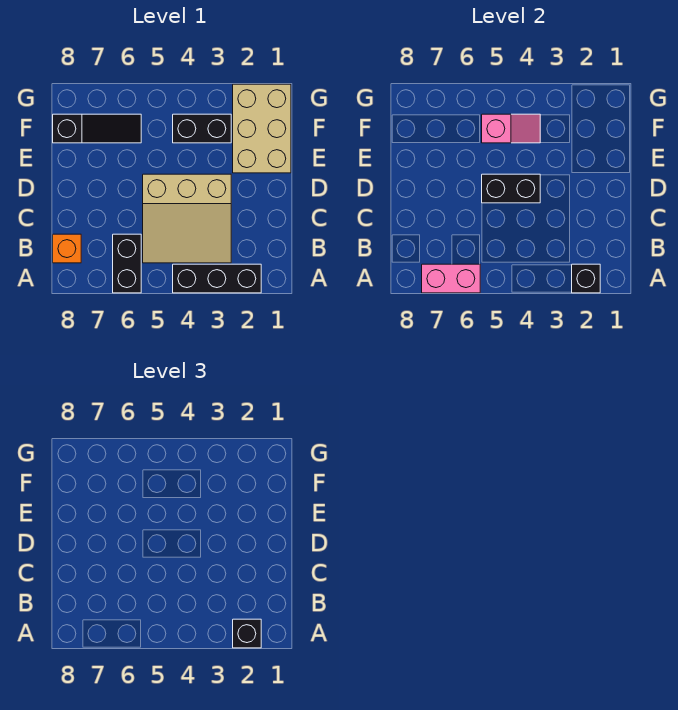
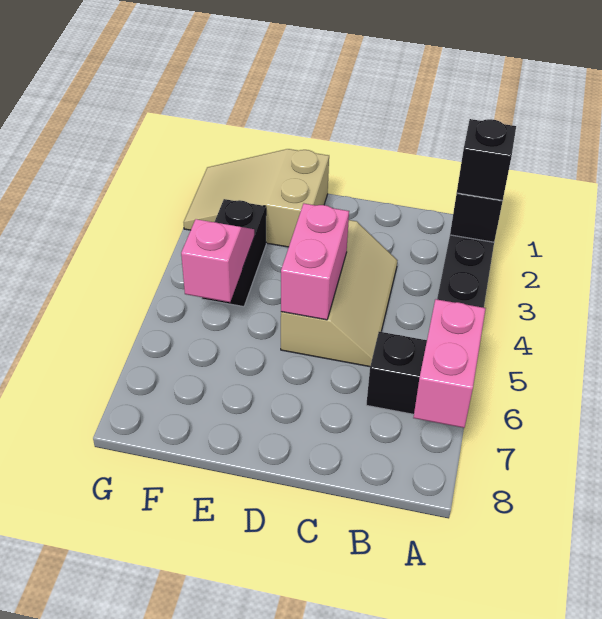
tan slope B3:D5 level 1 top D -> tan slope C3:D5 level 1 top D
orange brick B8 level 1 -> none
black brick D4:D5 level 2 -> pink brick D4:D5 level 2
tan brick E1:G2 level 1 -> tan slope E1:G2 level 1 top E
black slope F6:F8 level 1 top 8 -> none

